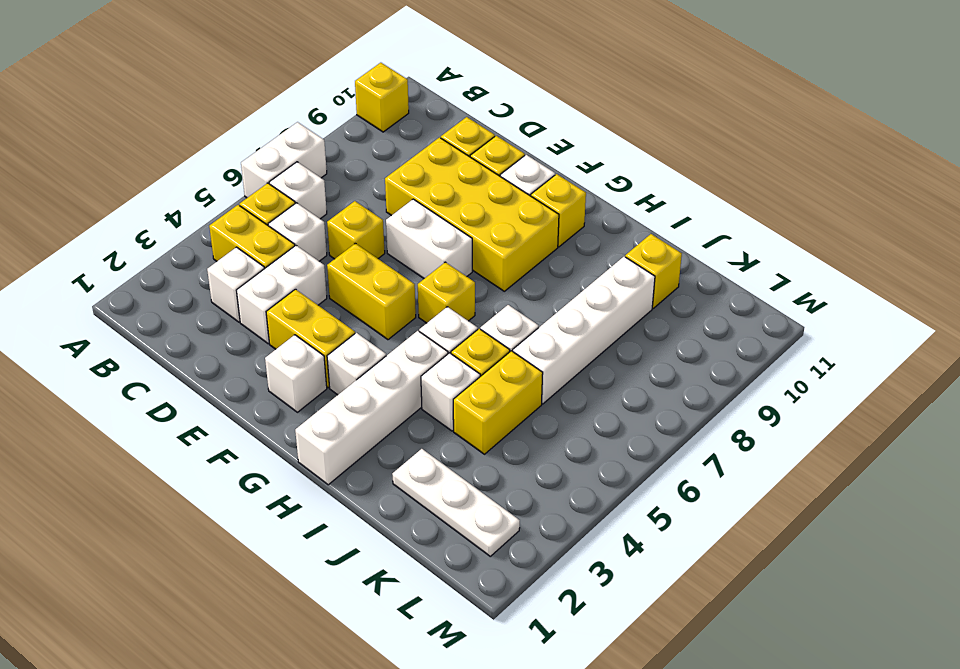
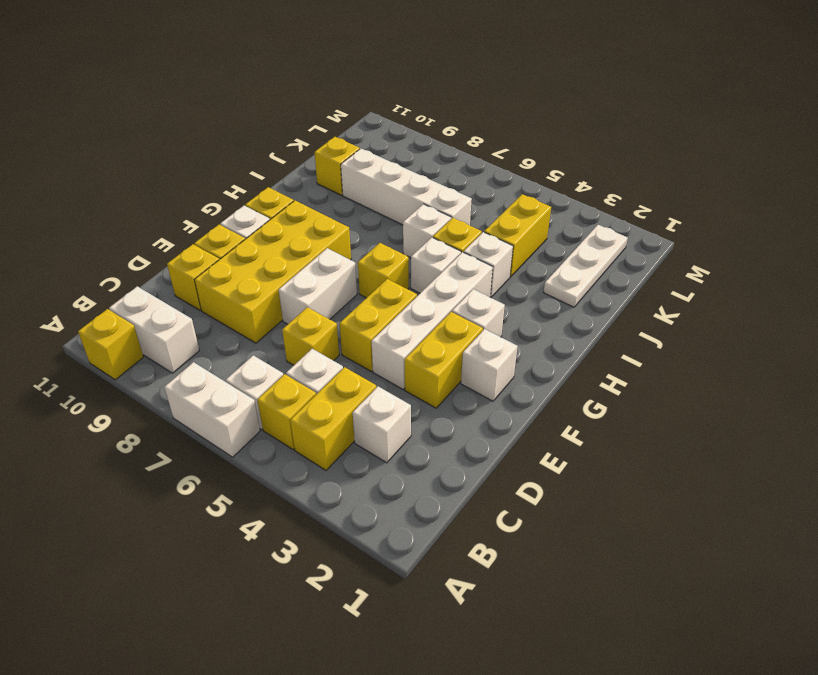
white brick D3:D4 level 1 -> white brick B9:B10 level 1
white brick H1:H4 level 1 -> white brick E4:H4 level 1
yellow brick J4:J5 level 1 -> yellow brick J4:K4 level 1

